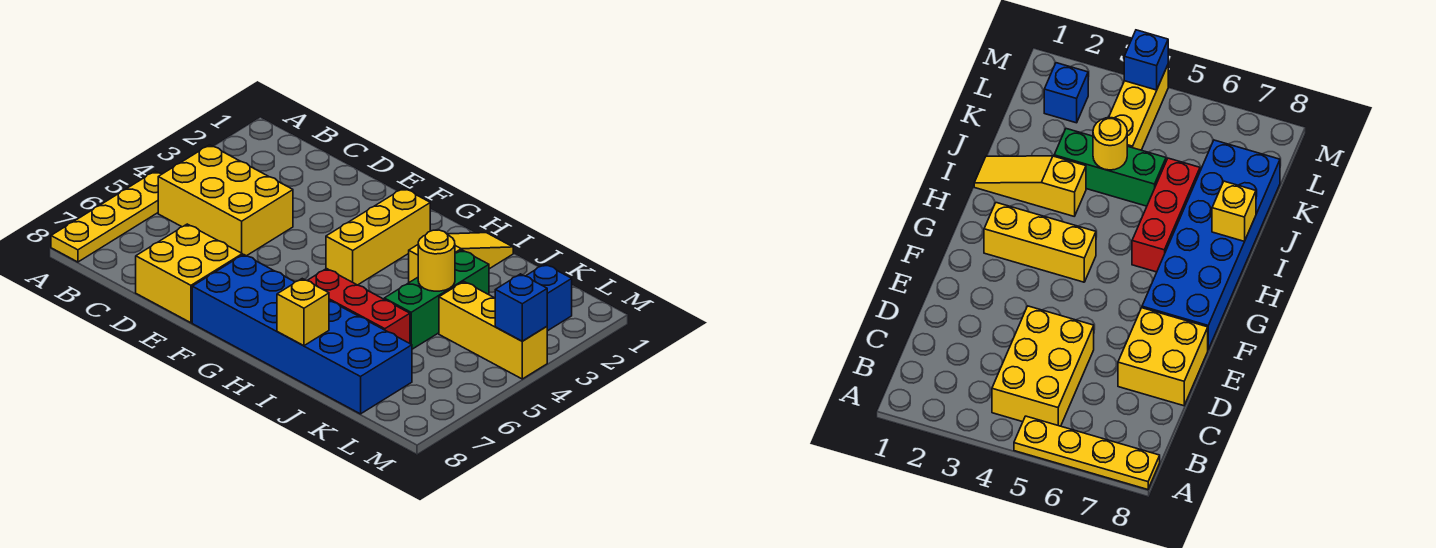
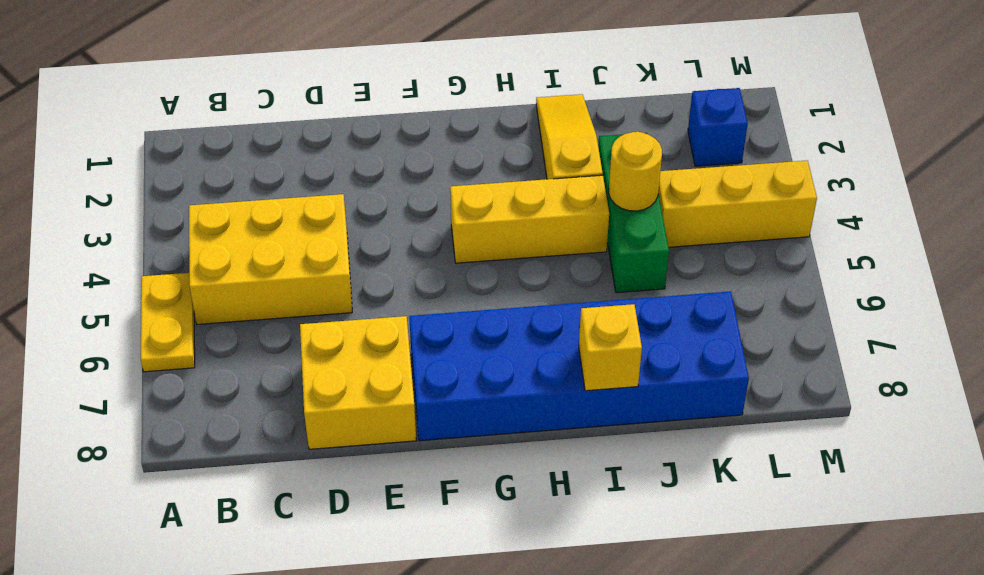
yellow plate A5:A8 level 1 -> yellow plate A5:A6 level 1
yellow brick G2:G4 level 1 -> yellow brick G4:I4 level 1
red brick H6:J6 level 1 -> none
blue brick M4 level 2 -> none

